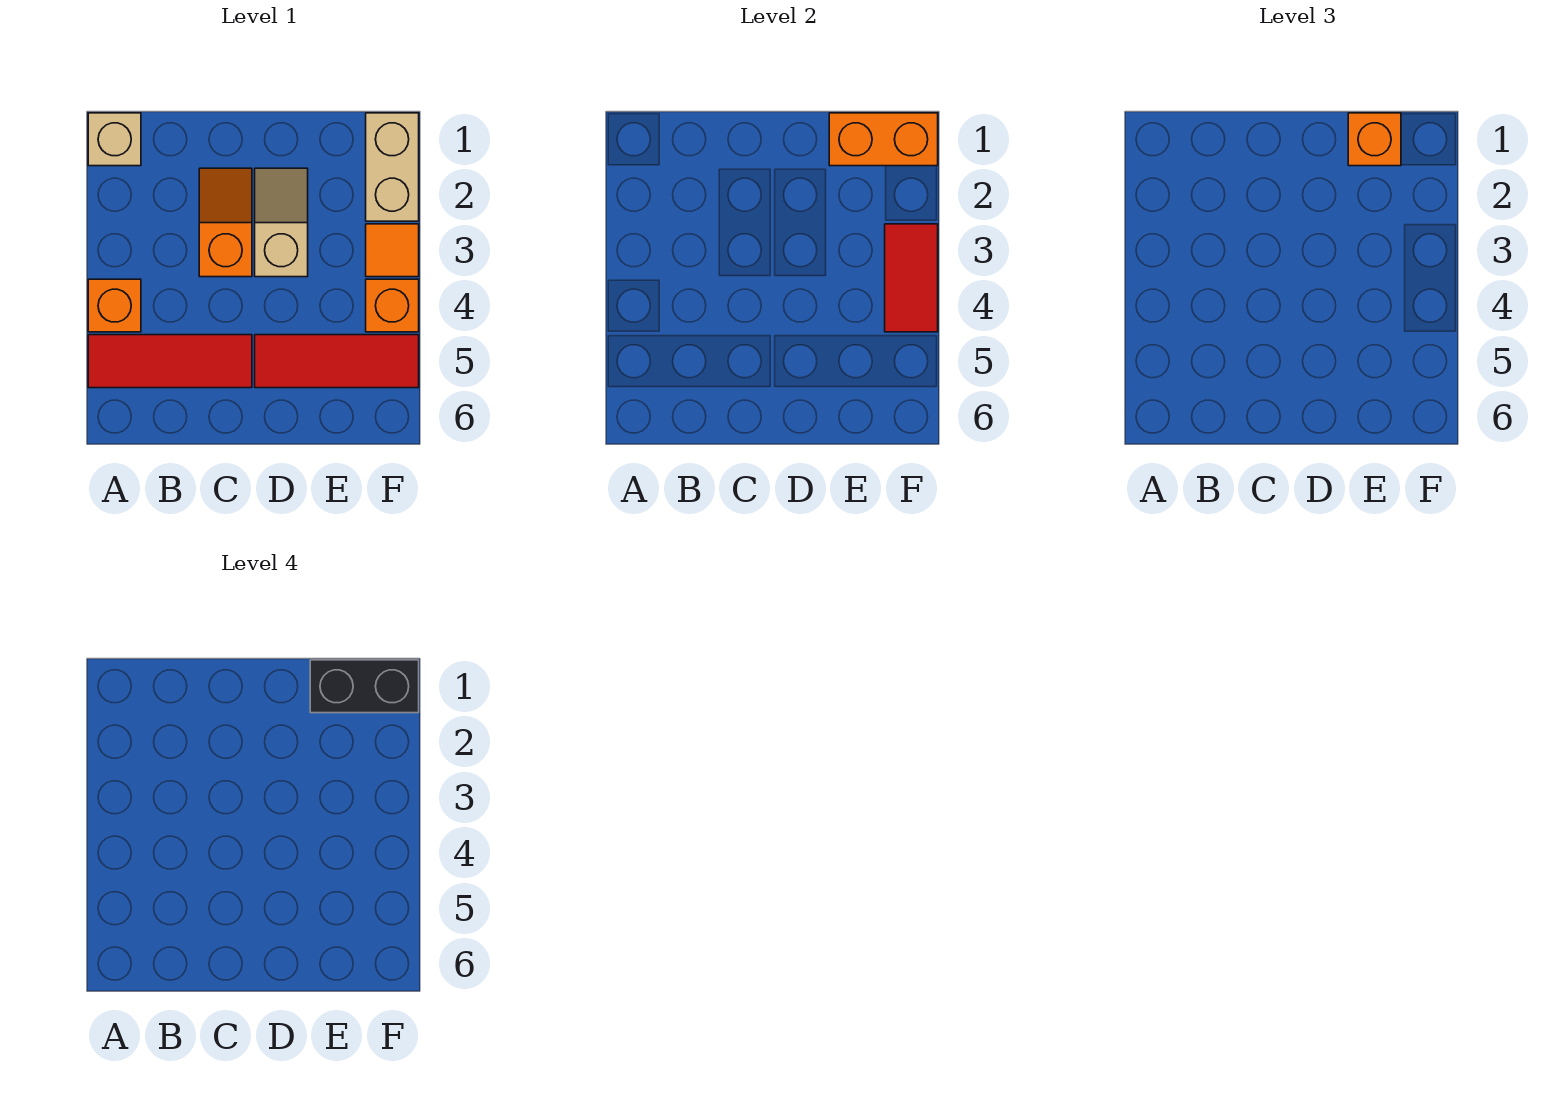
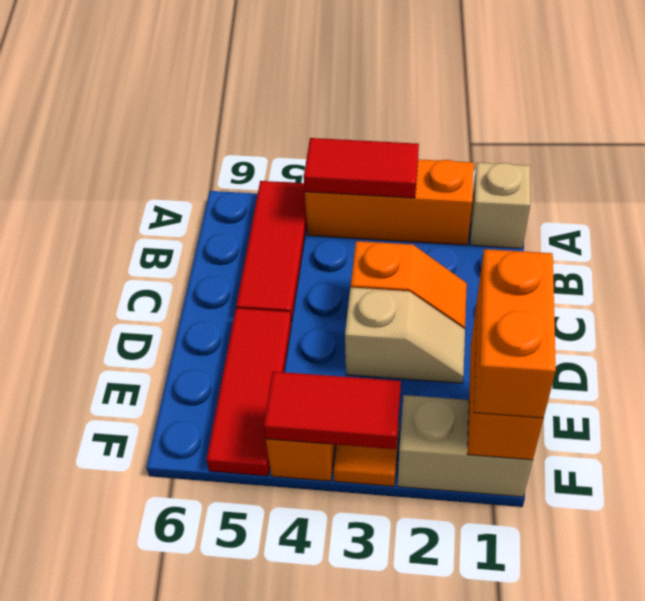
none -> red tile A3:A4 level 2
orange brick A4 level 1 -> orange brick A2:A4 level 1
orange brick E1 level 3 -> orange brick E1:F1 level 3
black brick E1:F1 level 4 -> none

